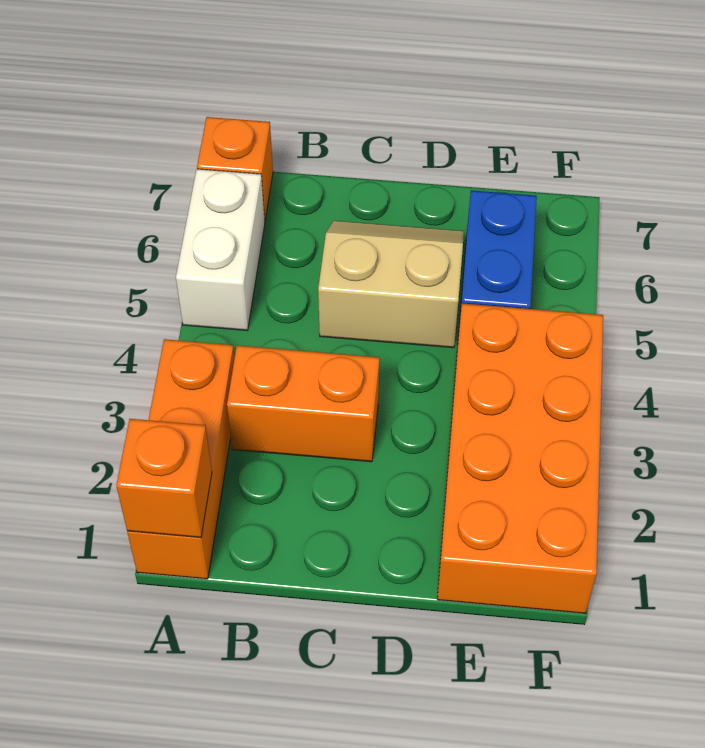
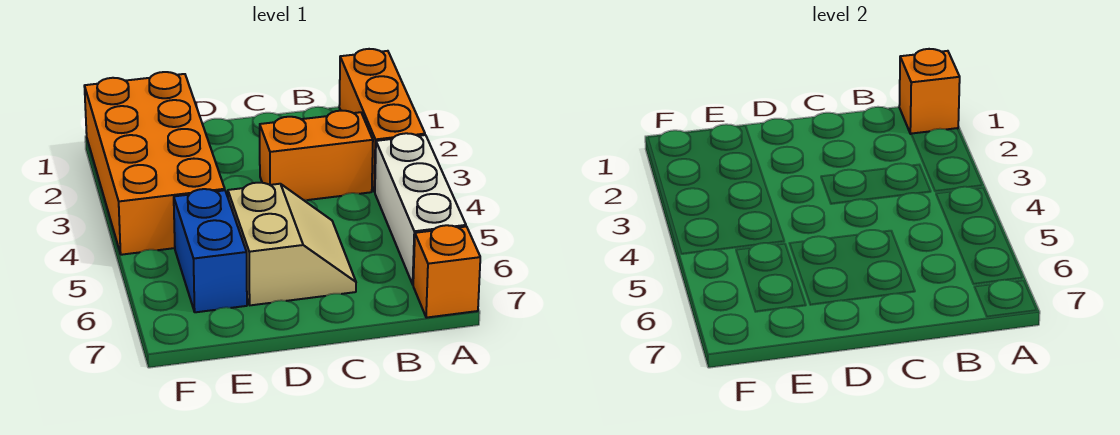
white brick A5:A6 level 1 -> white brick A4:A6 level 1
tan slope C5:D6 level 1 top 5 -> tan slope C5:D6 level 1 top D

